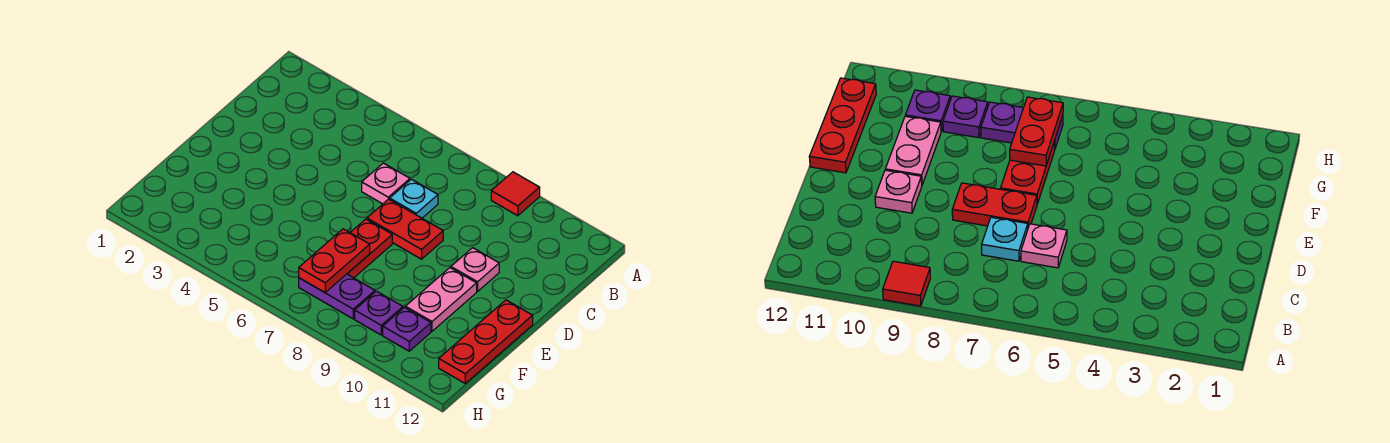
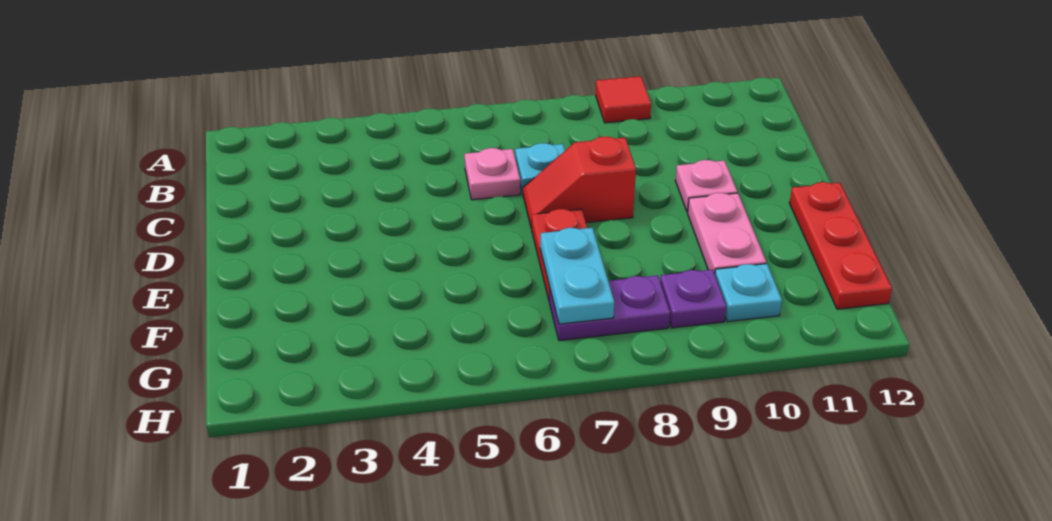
red plate D7:D8 level 1 -> red slope D7:D8 level 1 top 8
red plate F7:G7 level 2 -> cyan plate F7:G7 level 2
purple plate G10 level 1 -> cyan plate G10 level 1

